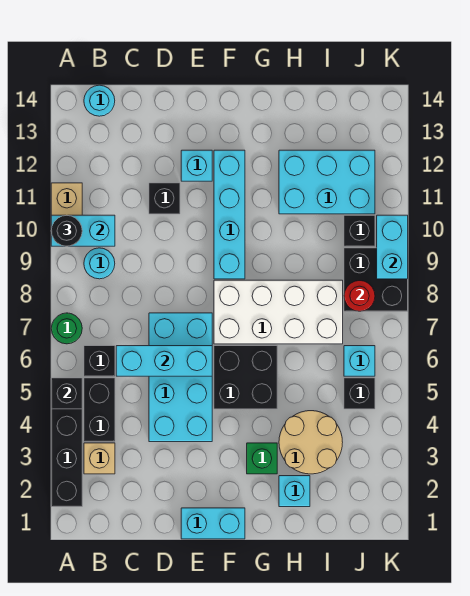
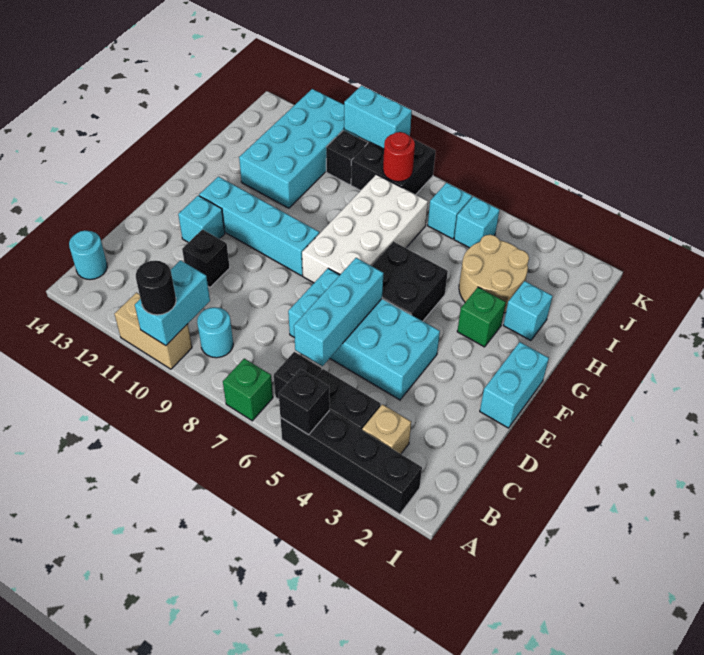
green round brick A7 level 1 -> green brick A7 level 1
cyan brick H11:J12 level 1 -> cyan brick H11:K12 level 1
black brick J5 level 1 -> cyan brick J5 level 1

